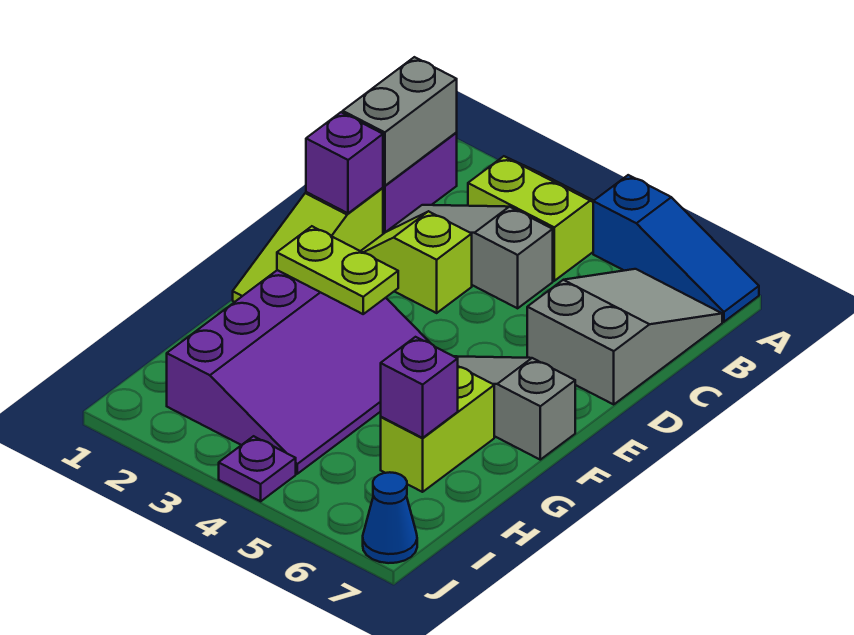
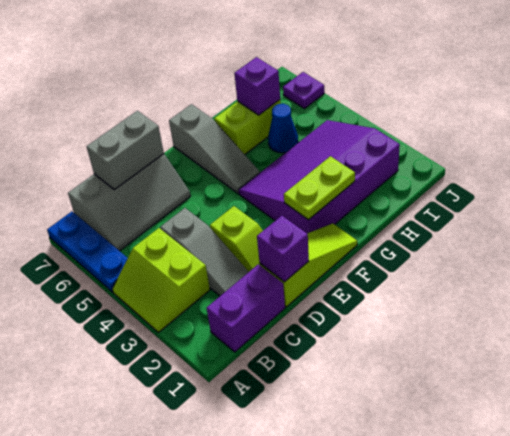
blue slope A5:A7 level 1 top 5 -> blue plate A5:A7 level 1
grey brick B1:C1 level 2 -> grey brick C7:D7 level 2
grey slope B6:D7 level 1 top D -> grey slope B6:D7 level 1 top 7
lime plate F2:F3 level 2 -> lime plate F2:G2 level 2
purple plate J4 level 1 -> purple plate J6 level 1
blue cone J7 level 1 -> blue cone H5 level 1

